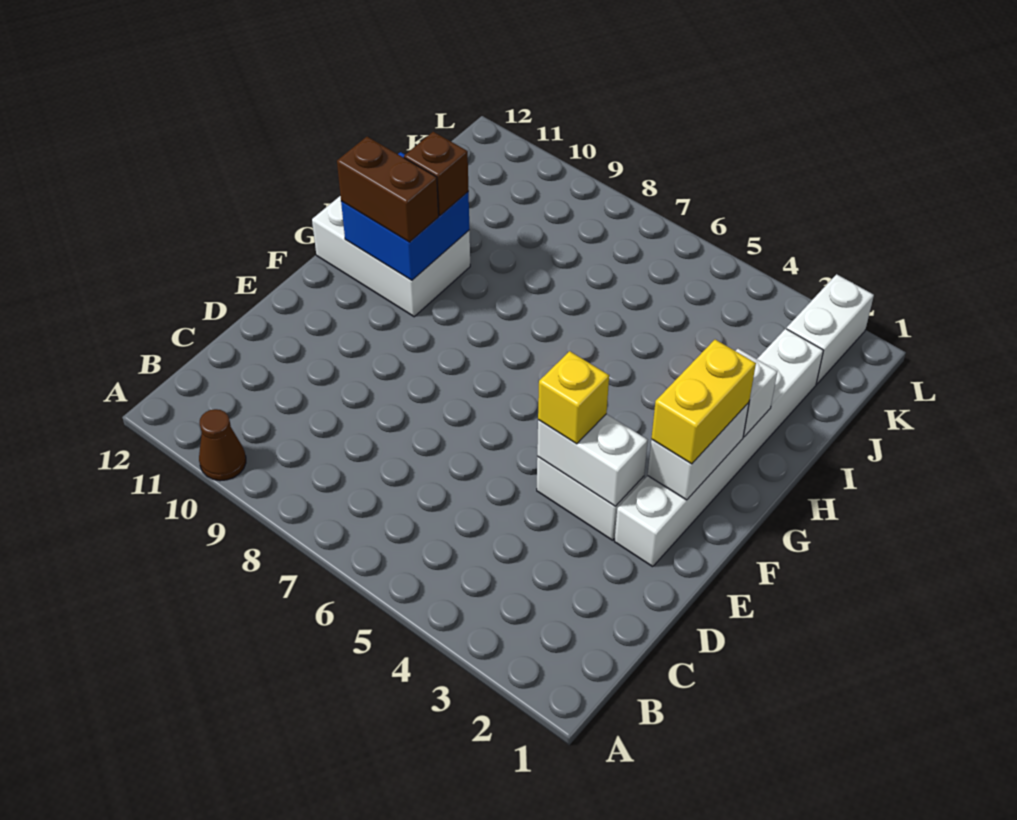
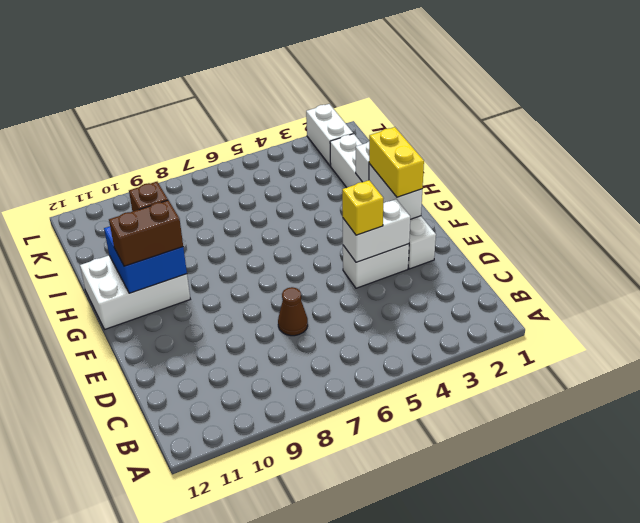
brown cone A10 level 1 -> brown cone D7 level 1

